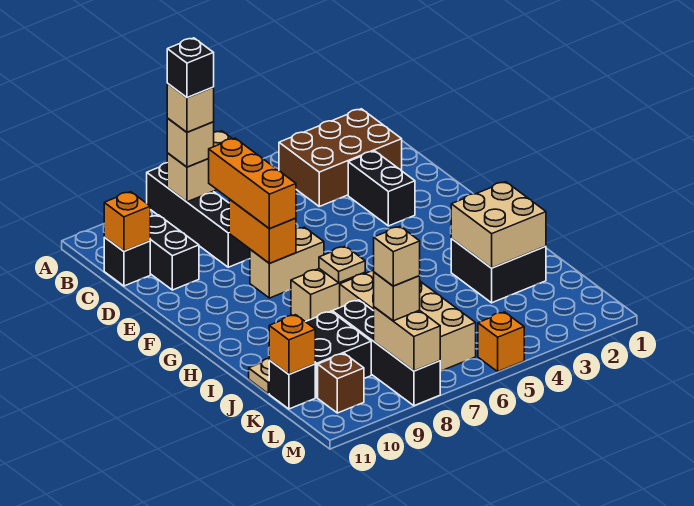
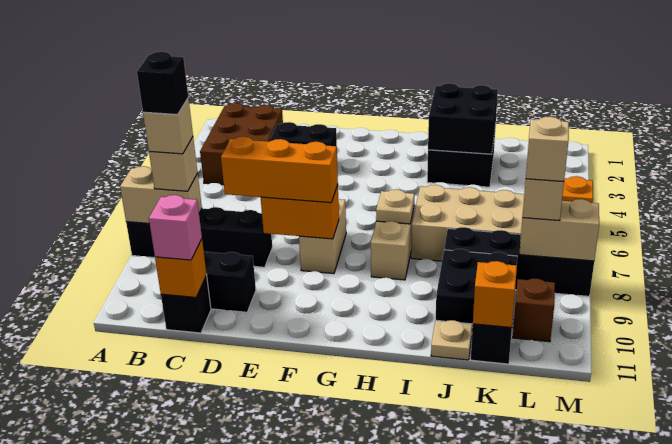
tan brick B7:B8 level 2 -> tan brick A8:B8 level 2
none -> pink brick C11 level 3
tan brick I2:J3 level 2 -> black brick I2:J3 level 2

